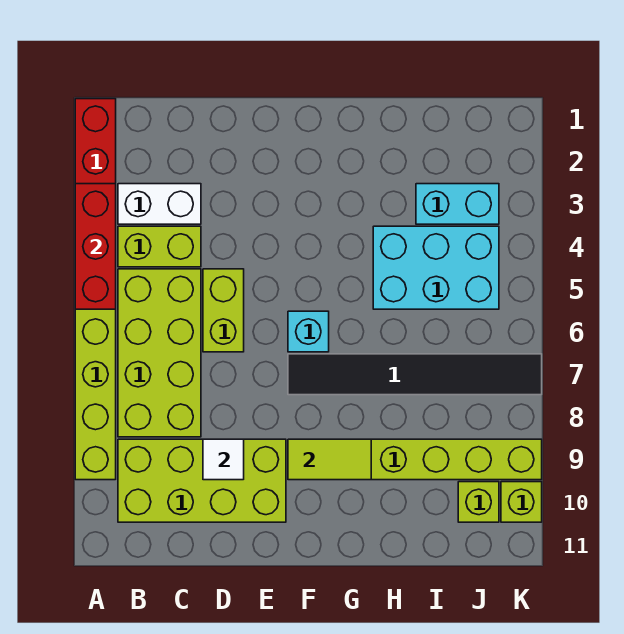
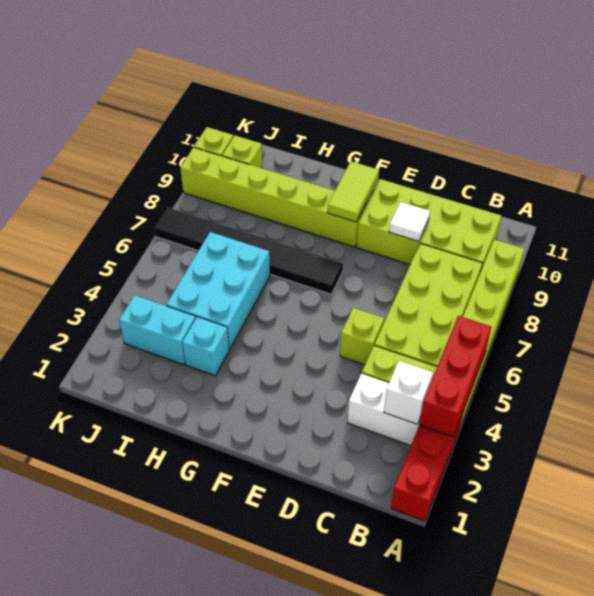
none -> white brick B3 level 2
lime brick D5:D6 level 1 -> lime brick D5 level 1
cyan brick F6 level 1 -> cyan brick H3 level 1
lime tile F9:G9 level 2 -> lime tile F9:F10 level 2
cyan brick H4:J5 level 1 -> cyan brick H4:I6 level 1

